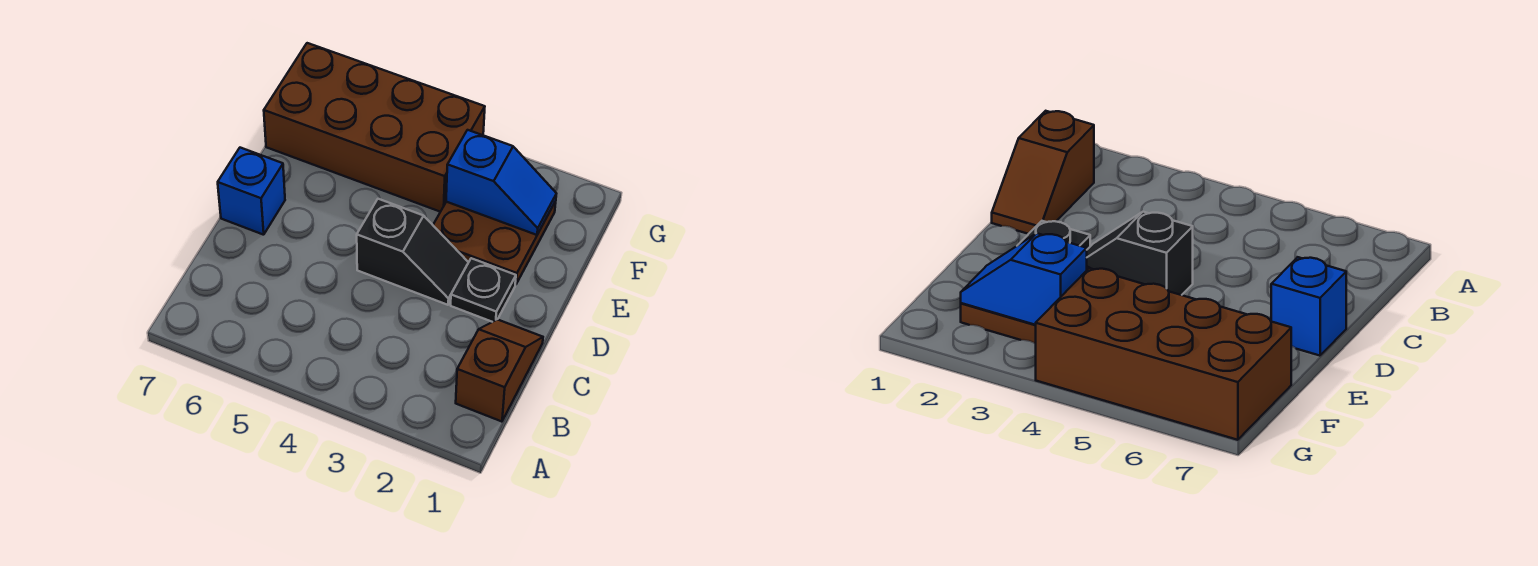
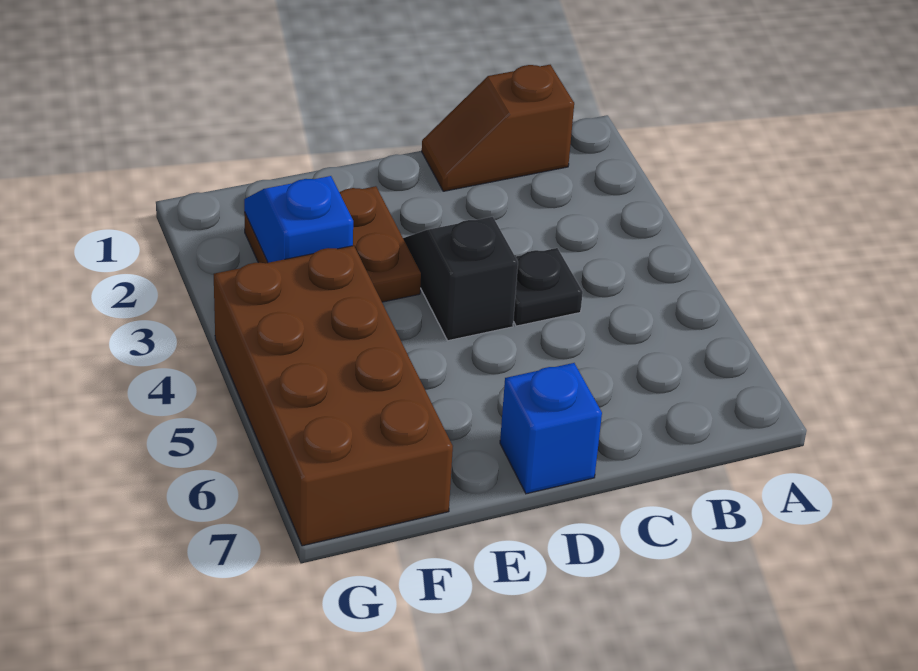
black plate D2 level 1 -> black plate C4 level 1

